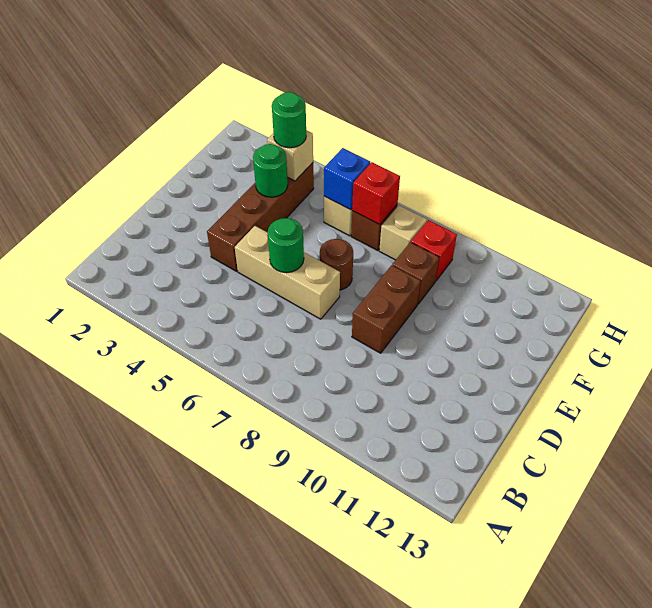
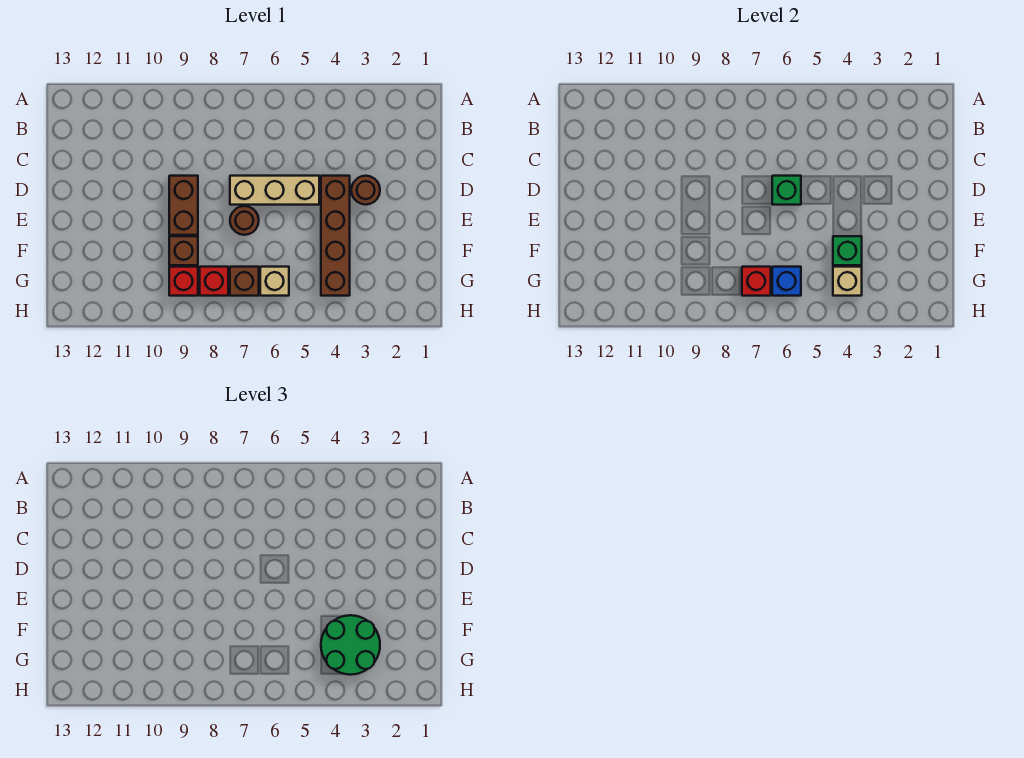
none -> brown round brick D3 level 1
green round brick D6 level 2 -> green brick D6 level 2
green round brick F4 level 2 -> green brick F4 level 2
green round brick G4 level 3 -> green round brick F3:G4 level 3
tan brick G8 level 1 -> red brick G8 level 1

